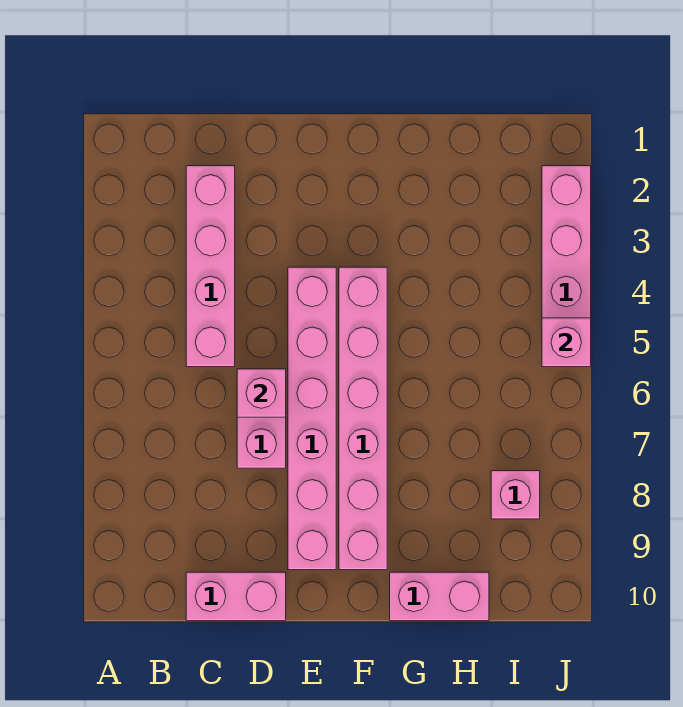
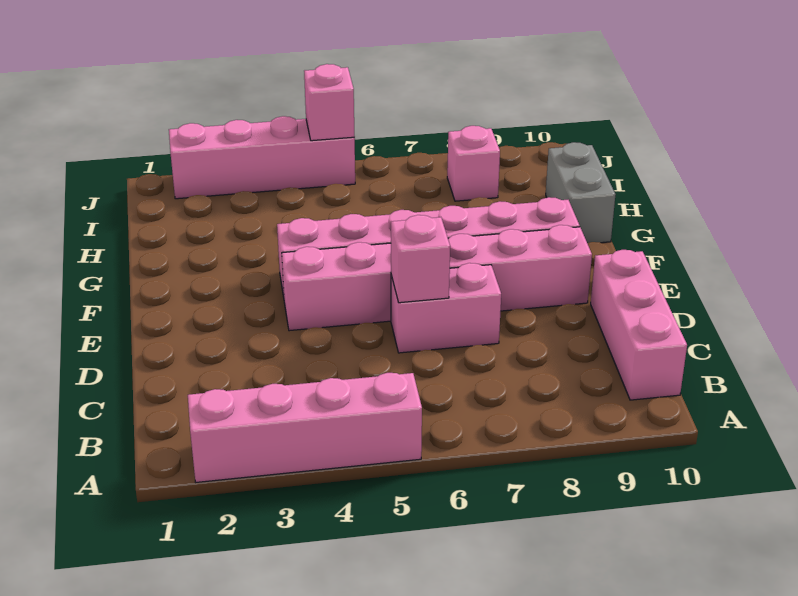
pink brick C2:C5 level 1 -> pink brick A2:A5 level 1
pink brick C10:D10 level 1 -> pink brick B10:D10 level 1
pink brick G10:H10 level 1 -> grey brick G10:H10 level 1

